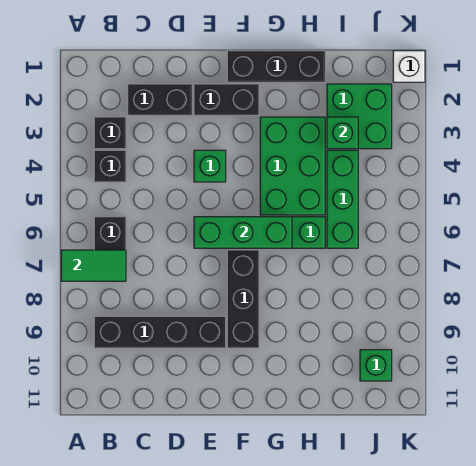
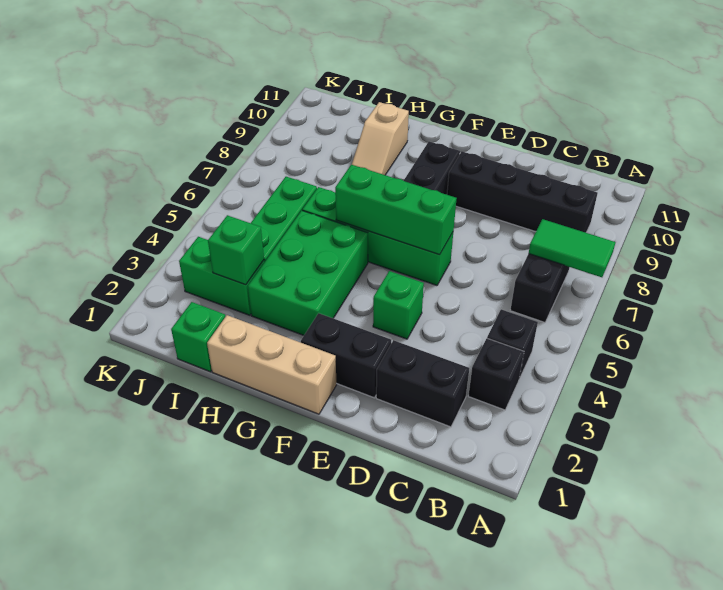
black brick F1:H1 level 1 -> tan brick F1:H1 level 1
none -> tan slope H9:H10 level 1 top 10
green brick I2:J3 level 1 -> green brick I3:J3 level 1
green brick J10 level 1 -> green brick I1 level 1
white brick K1 level 1 -> none

